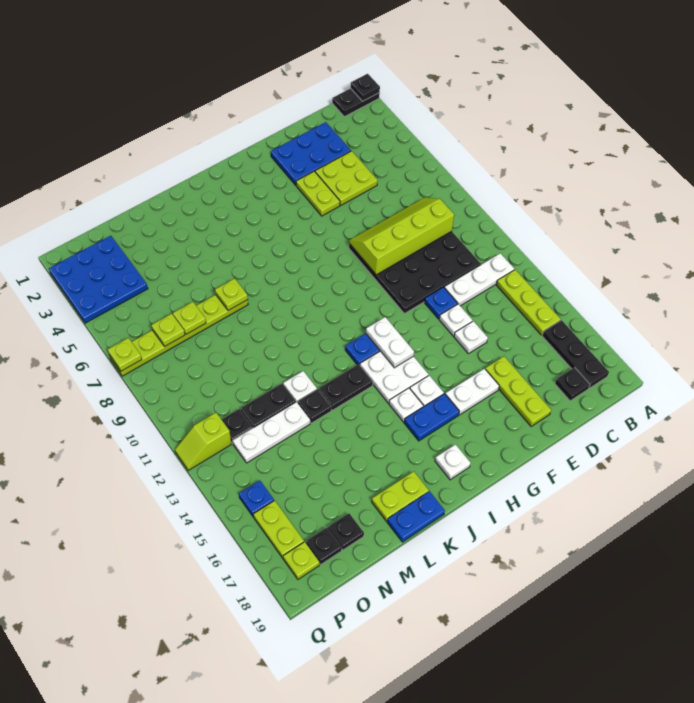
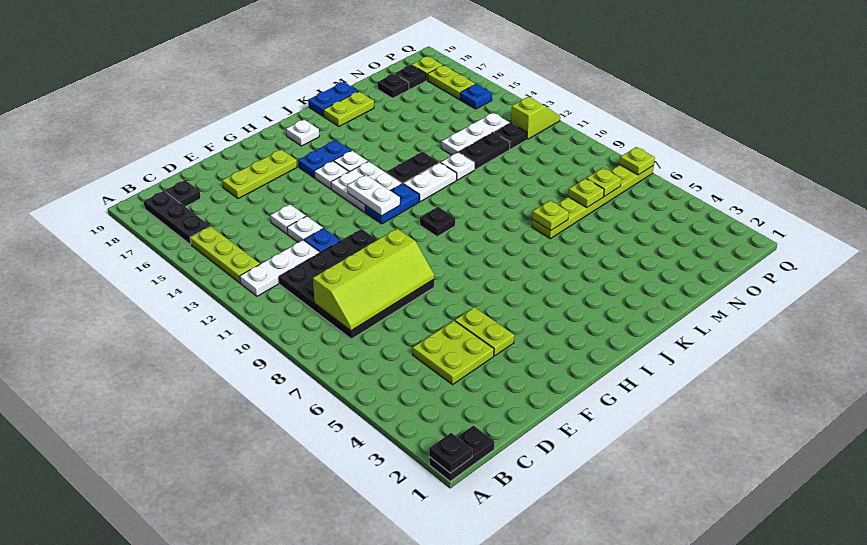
blue plate D2:F3 level 1 -> none
lime plate E16:E18 level 1 -> lime plate E17:G17 level 1
white plate F16:G16 level 1 -> white plate J12:K12 level 1
black plate L13 level 1 -> black plate I10 level 1
blue plate O2:Q4 level 1 -> none

